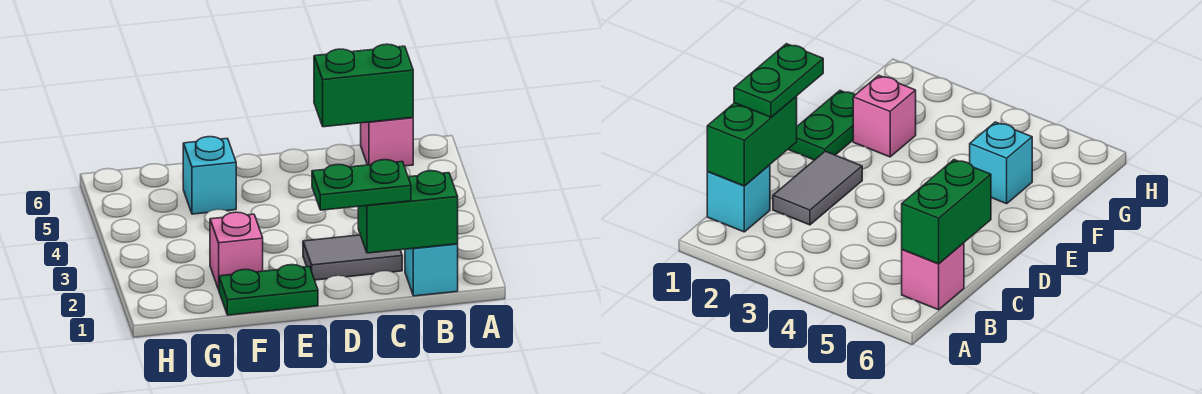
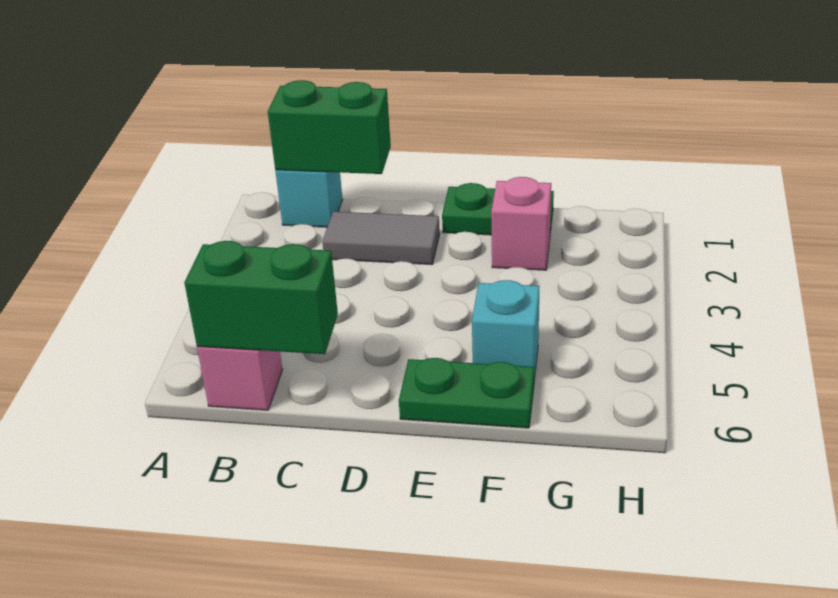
green plate C1:D1 level 3 -> green plate E6:F6 level 1

